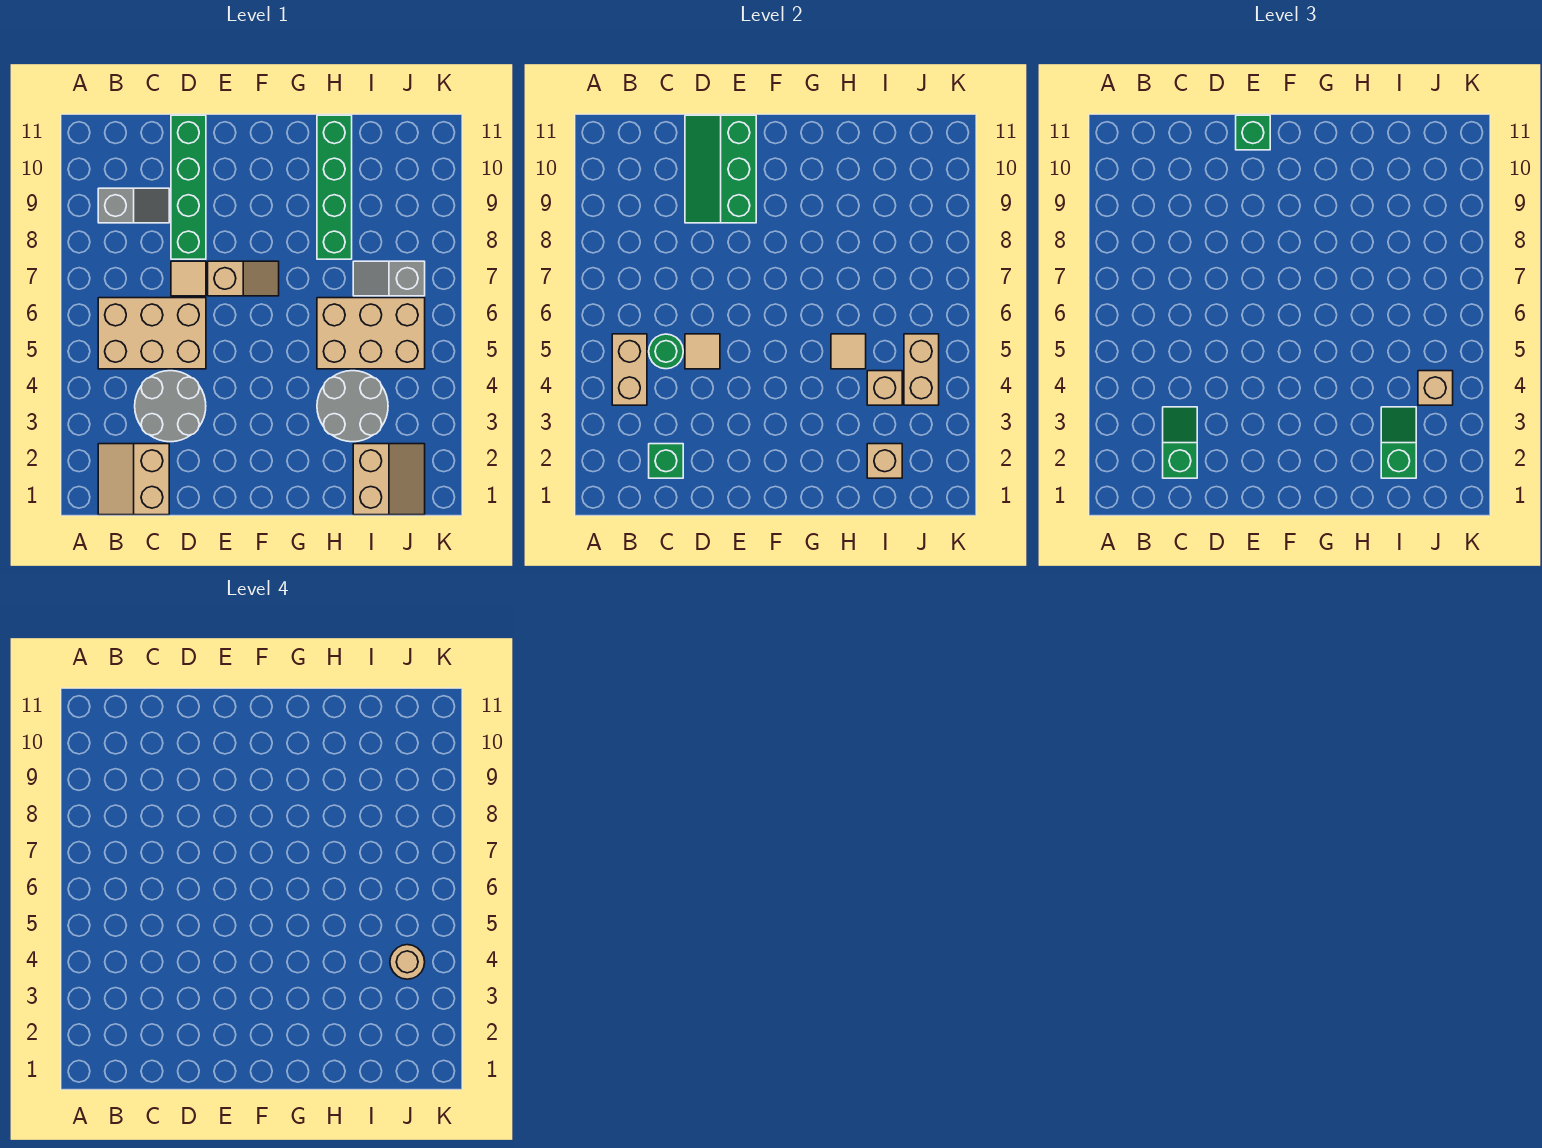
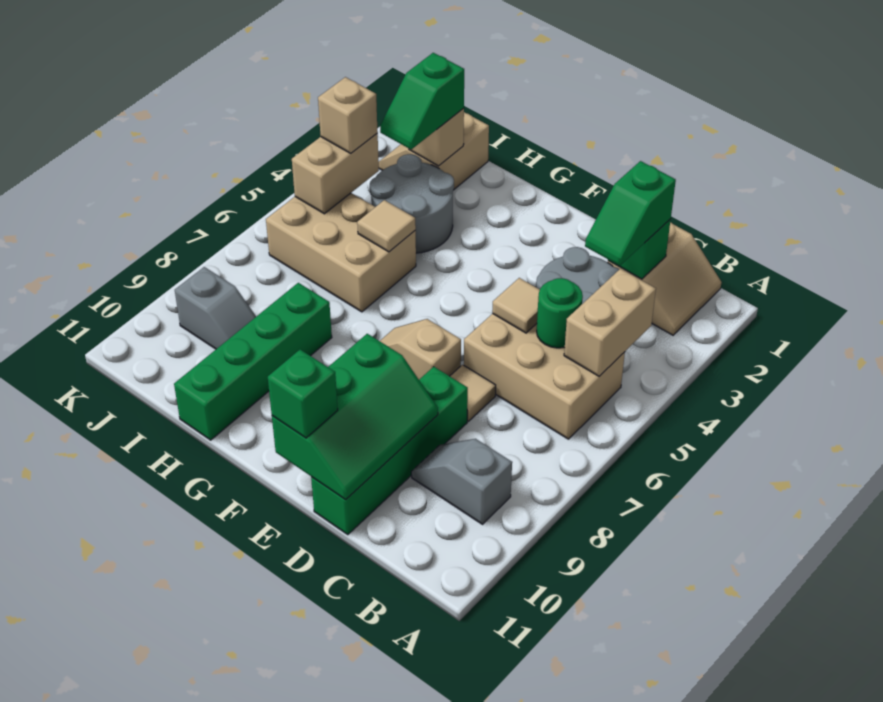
tan brick I4 level 2 -> none
grey slope I7:J7 level 1 top J -> grey slope I9:J9 level 1 top J
tan round brick J4 level 4 -> none

